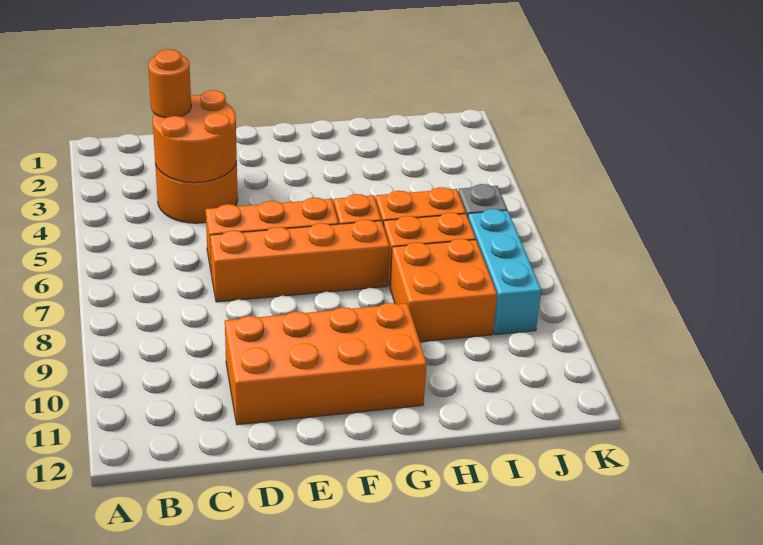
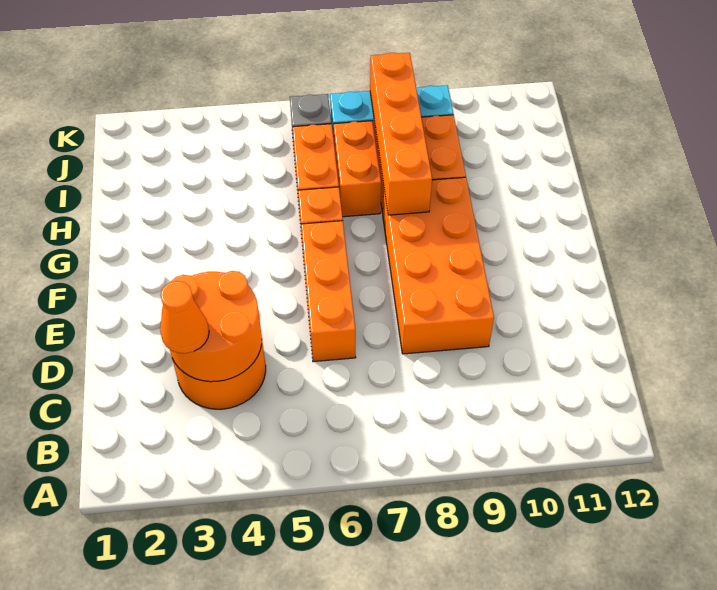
orange round brick C3 level 3 -> orange cone C3 level 3
orange brick D7:G7 level 1 -> orange brick G8:J8 level 2
orange brick D10:G11 level 1 -> orange brick D8:G9 level 1

